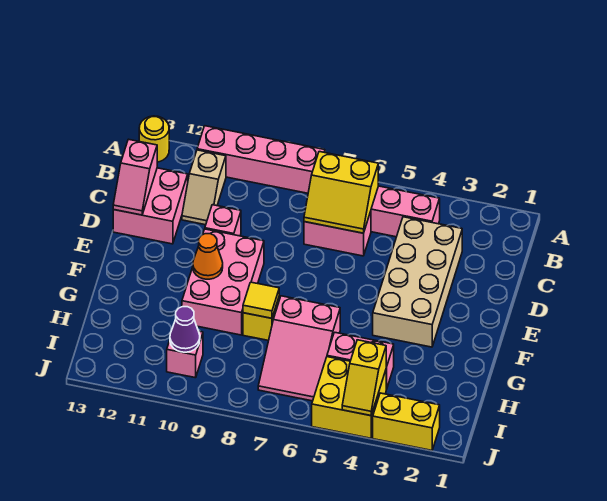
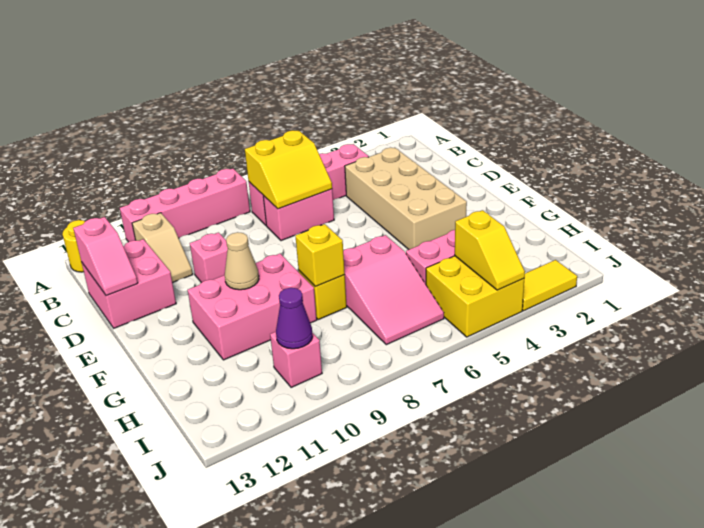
pink brick E9:G10 level 1 -> pink brick F9:G11 level 1
orange cone F10 level 2 -> tan cone F10 level 2
yellow tile G8 level 2 -> yellow brick G8 level 2
yellow brick J2:J3 level 1 -> yellow tile J2:J3 level 1

